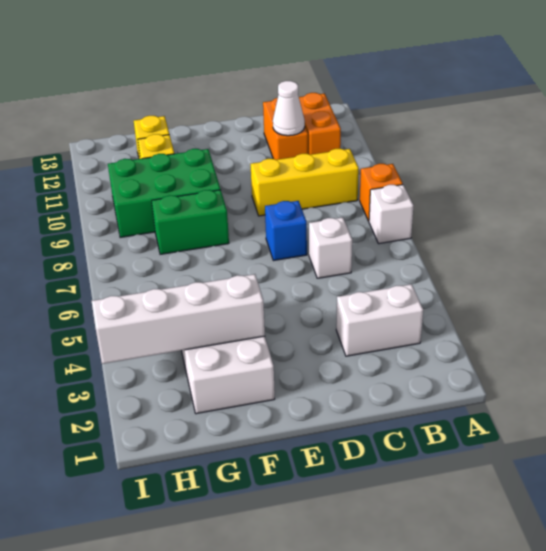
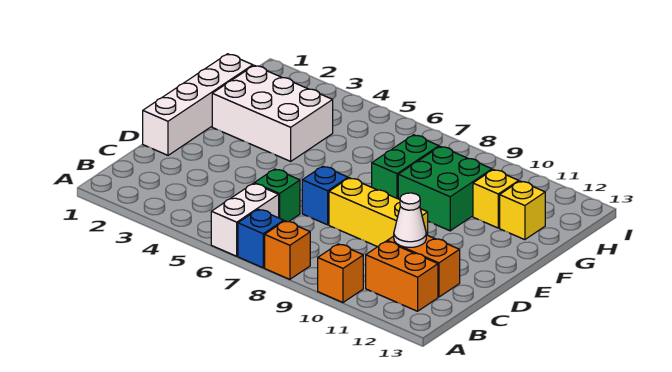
white brick A7 level 1 -> blue brick A7 level 1
none -> orange brick A10 level 1
white brick B3:C3 level 1 -> white brick A6:B6 level 1
yellow brick B9:D9 level 1 -> yellow brick D8:D10 level 1
white brick C6 level 1 -> green brick C6 level 1
white brick F3:I3 level 2 -> white brick D1:G1 level 1
green brick F9:H10 level 1 -> green brick F9:G10 level 1

